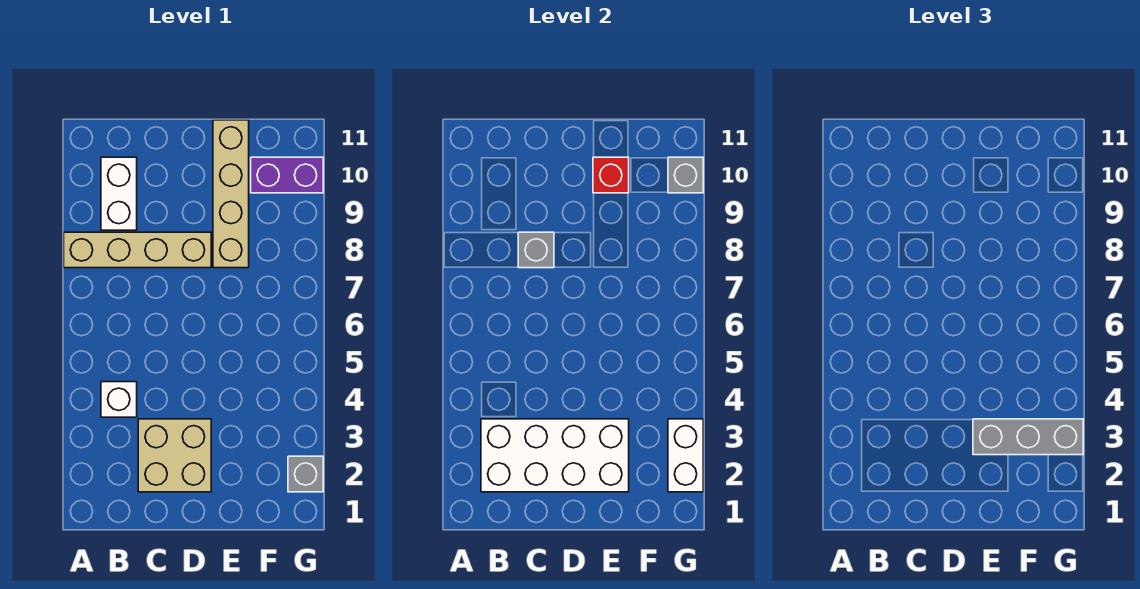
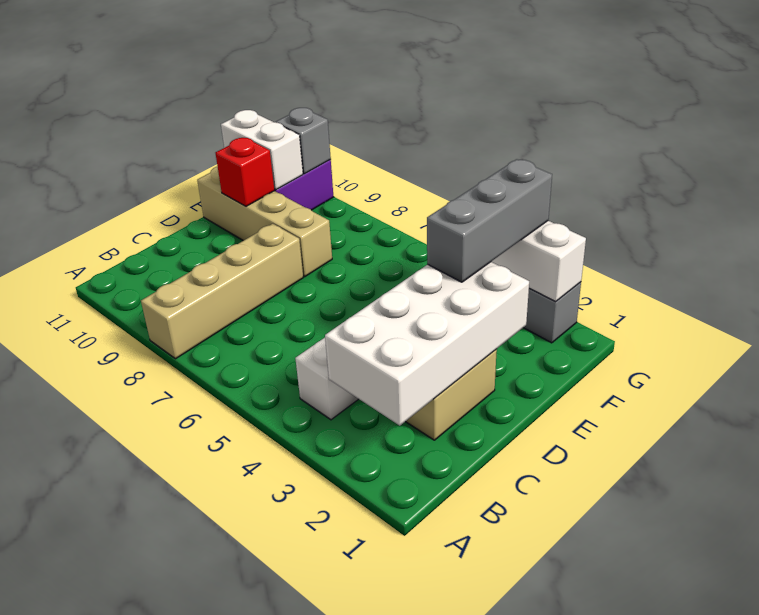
white brick B9:B10 level 1 -> white brick F10:F11 level 2
grey brick C8 level 2 -> none

